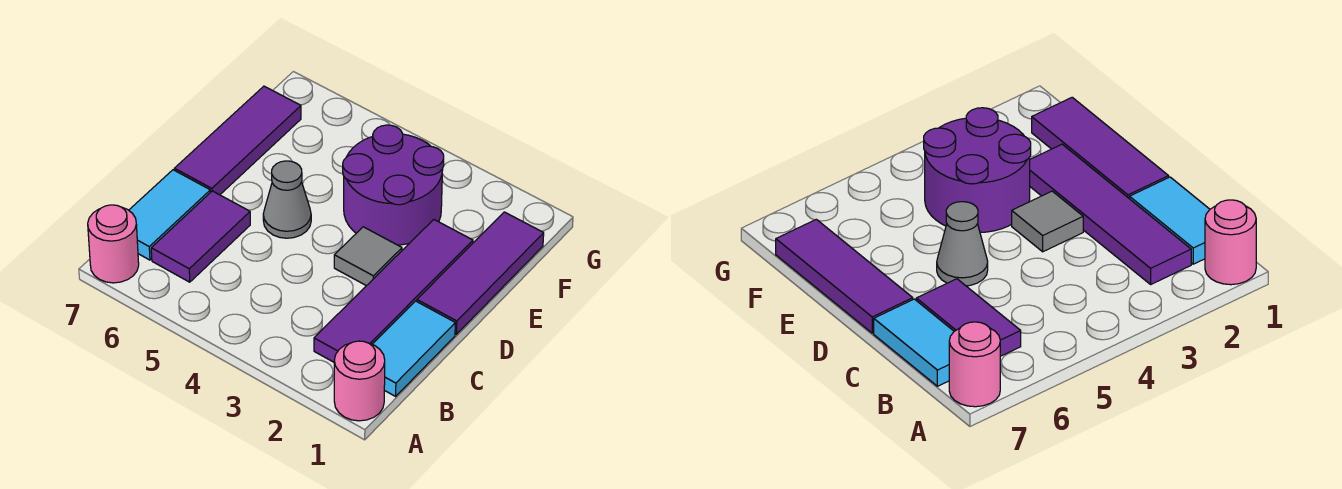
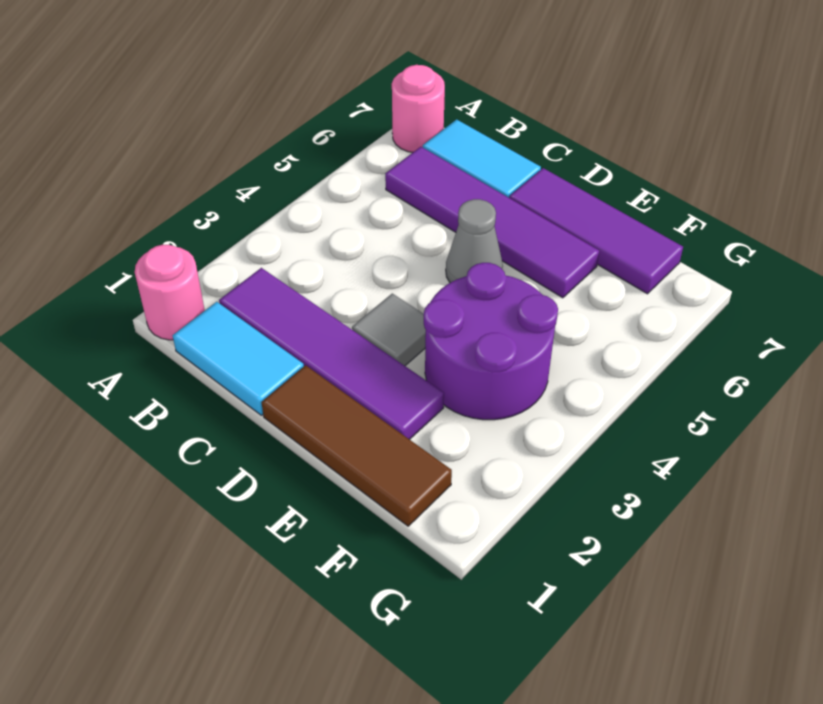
purple tile B6:C6 level 1 -> purple tile B6:E6 level 1
purple tile D1:F1 level 1 -> brown tile D1:F1 level 1

